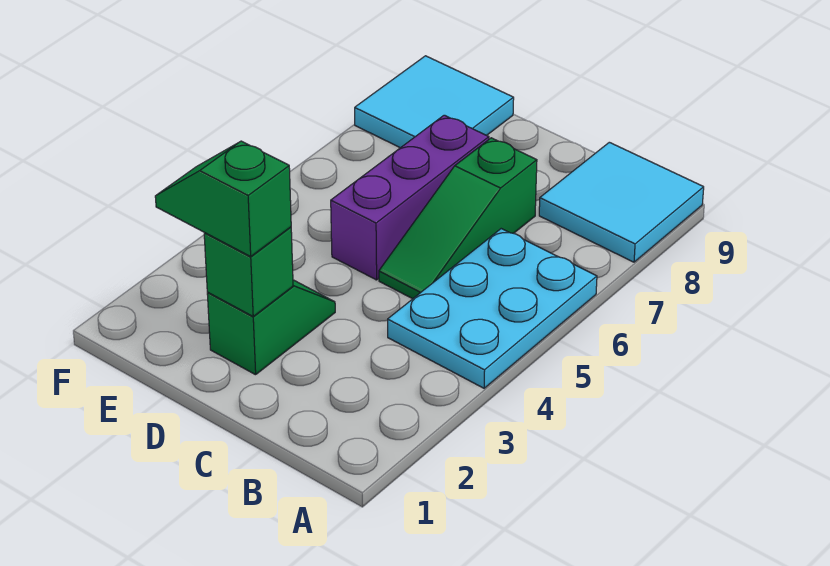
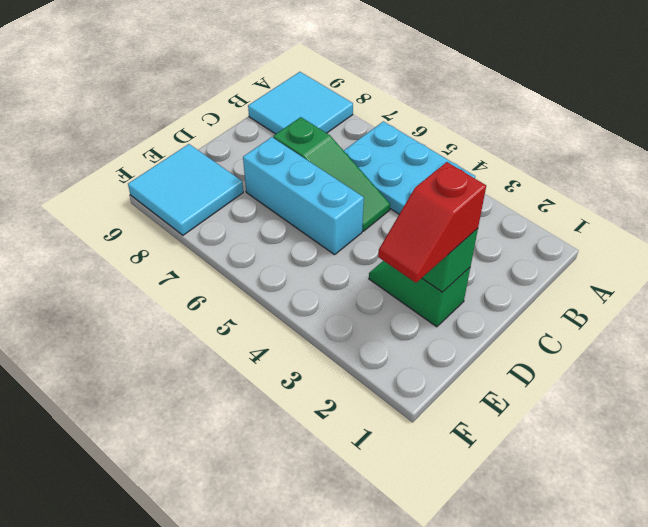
green slope D2:E2 level 3 top D -> red slope D2:E2 level 3 top D
purple brick D5:D7 level 1 -> cyan brick D5:D7 level 1

